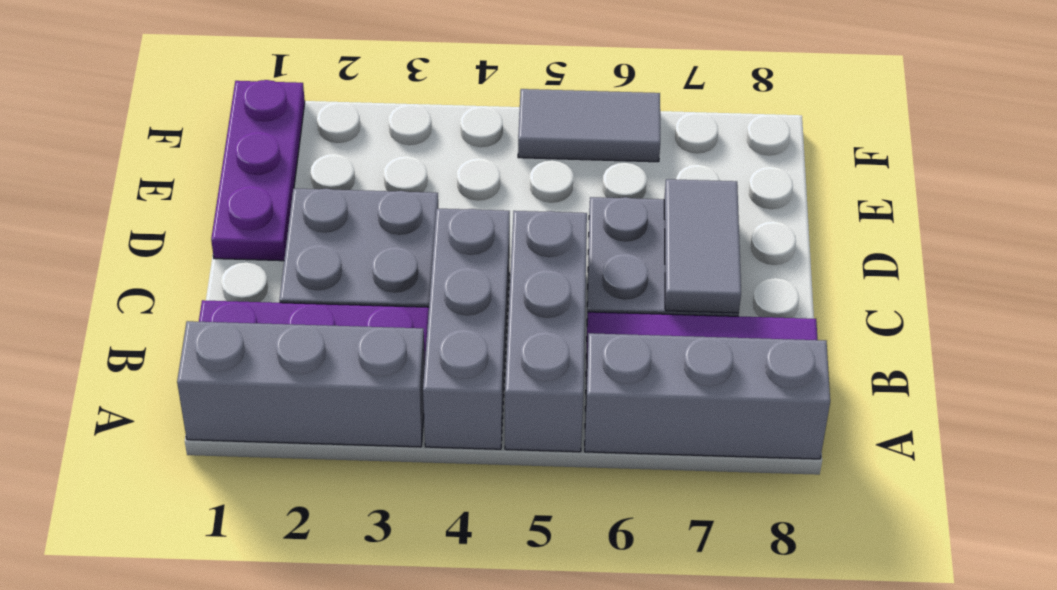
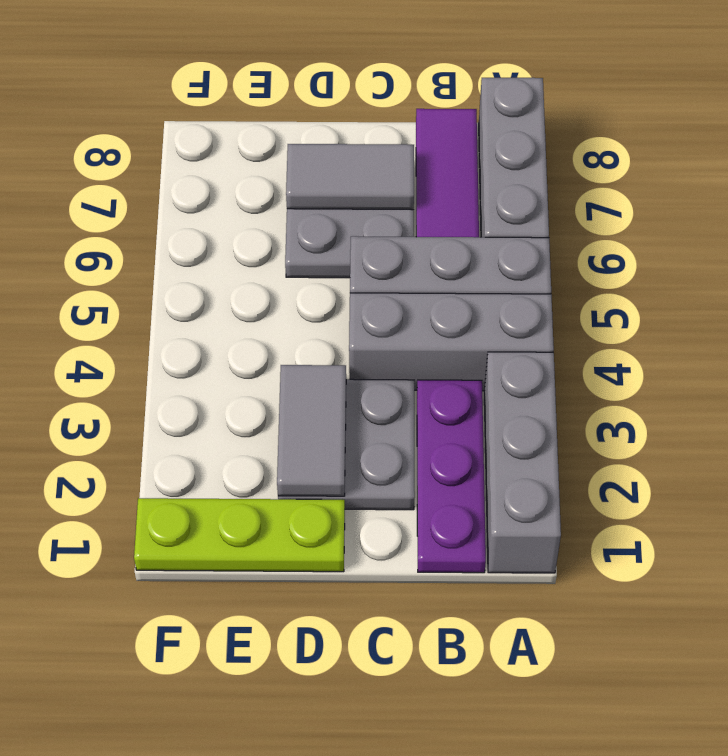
purple plate D1:F1 level 1 -> lime plate D1:F1 level 1
grey tile F5:F6 level 1 -> grey tile D2:D3 level 2

